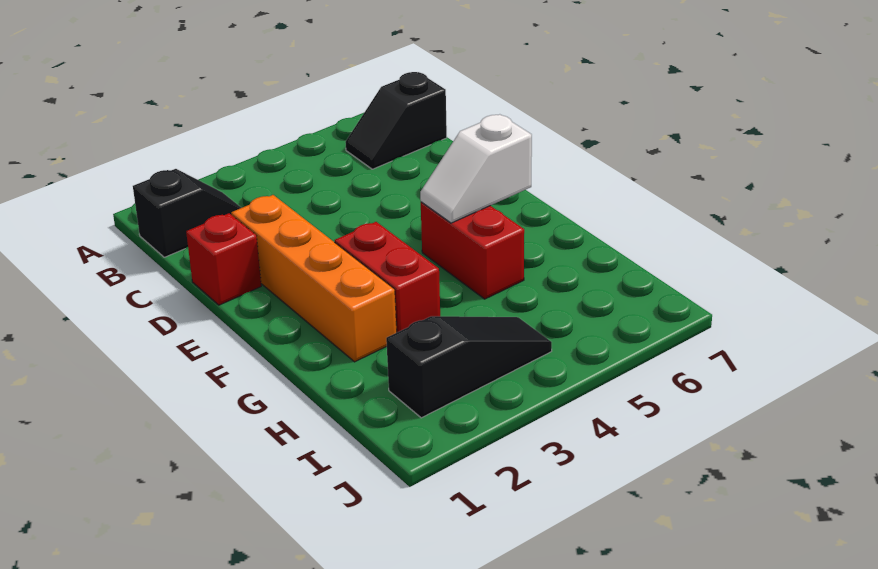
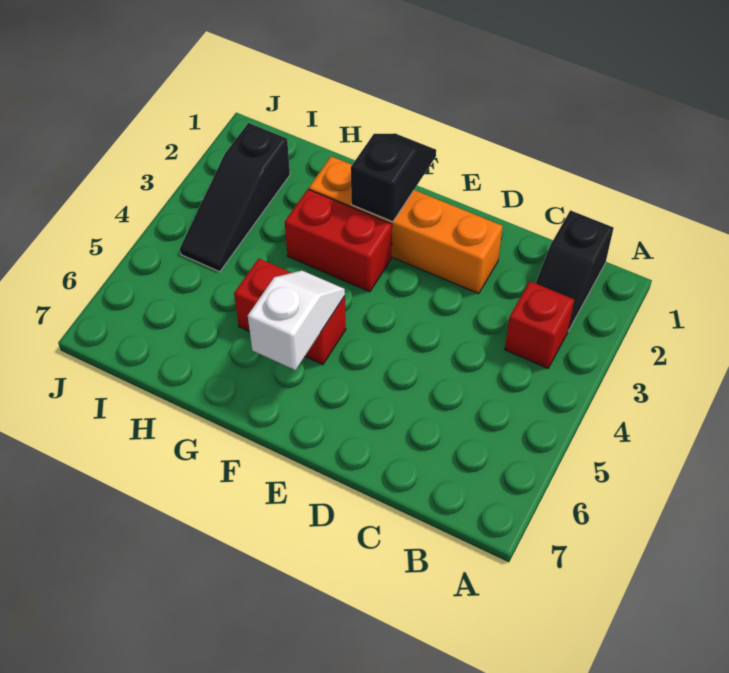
black slope B6:B7 level 1 top 7 -> black slope F1:F2 level 2 top 2
red brick D1 level 1 -> red brick B3 level 1

